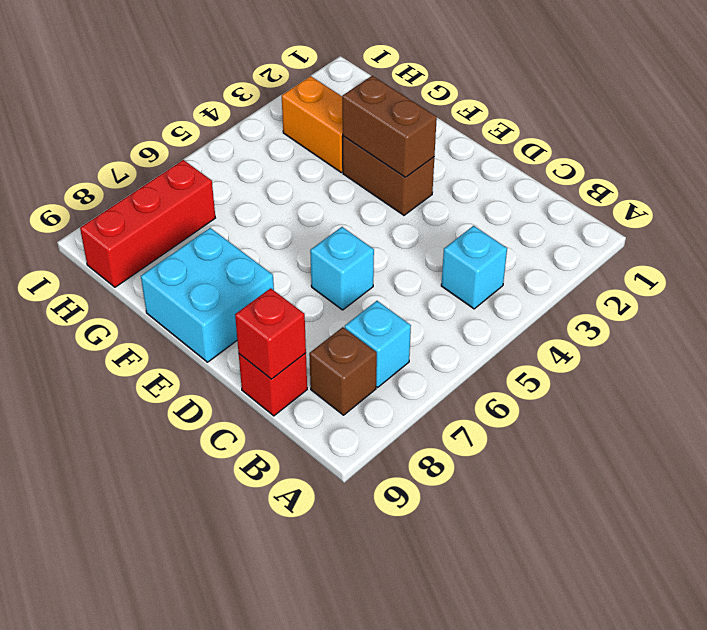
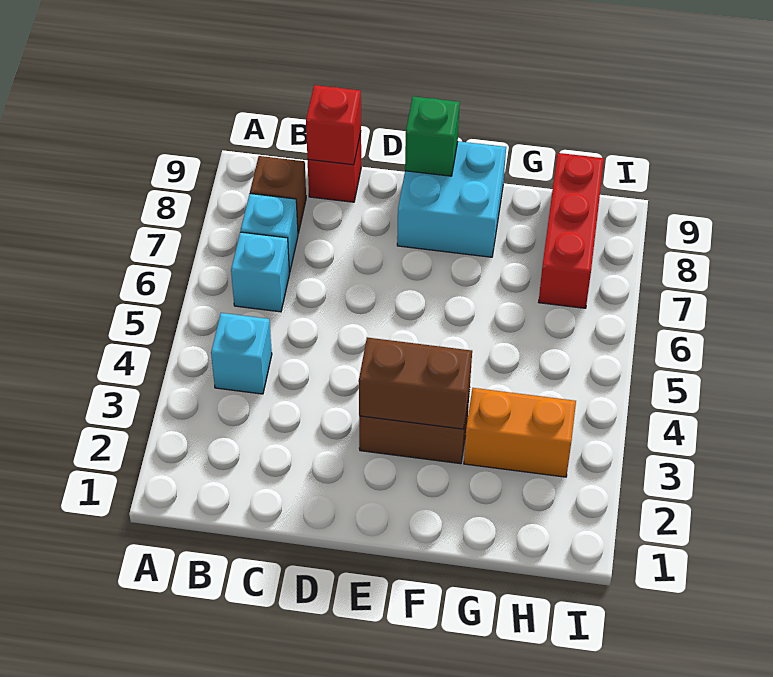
cyan brick D6 level 1 -> cyan brick B6 level 1
none -> green brick E9 level 2

